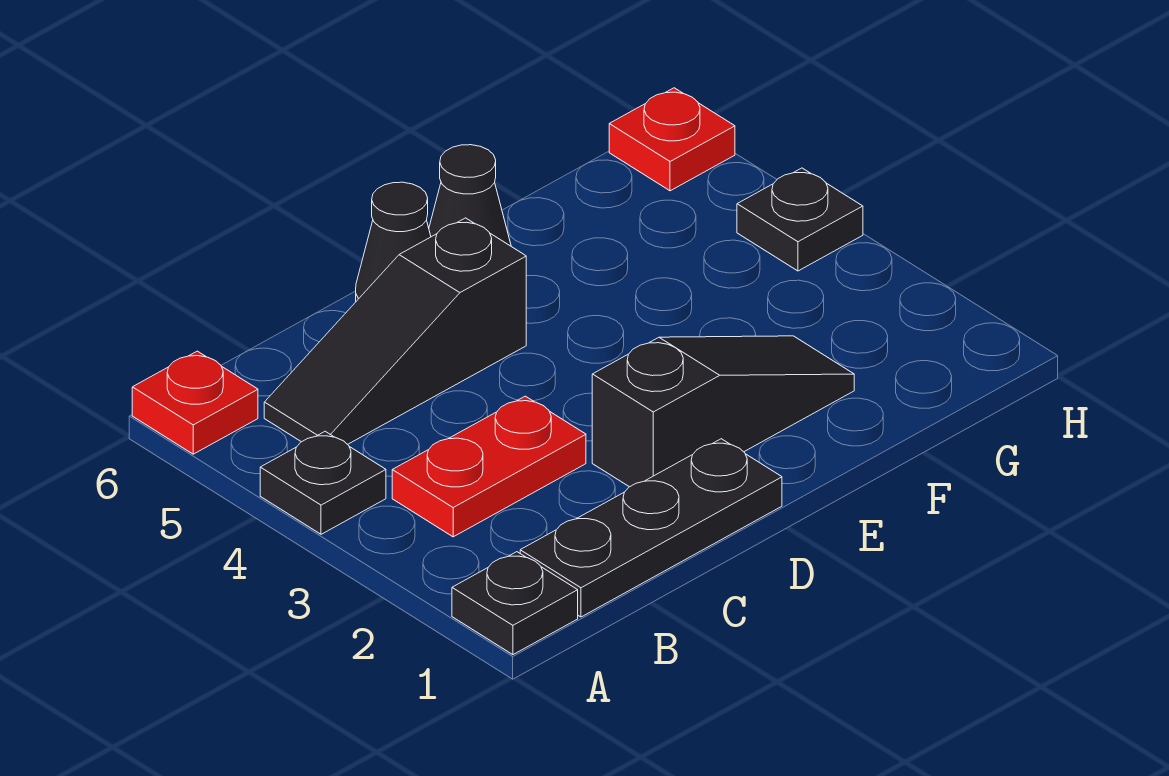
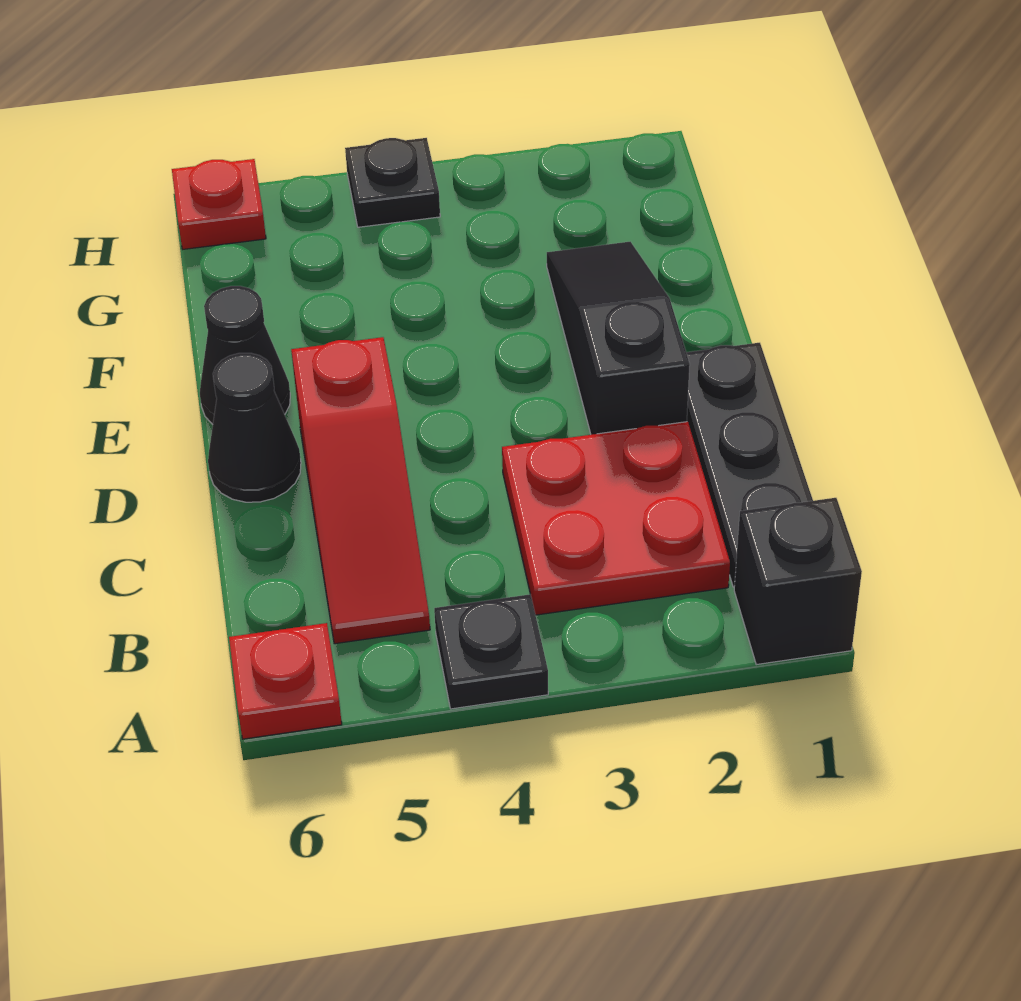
black plate A1 level 1 -> black brick A1 level 1
red plate B3:C3 level 1 -> red plate B2:C3 level 1
black slope B5:D5 level 1 top D -> red slope B5:D5 level 1 top D

